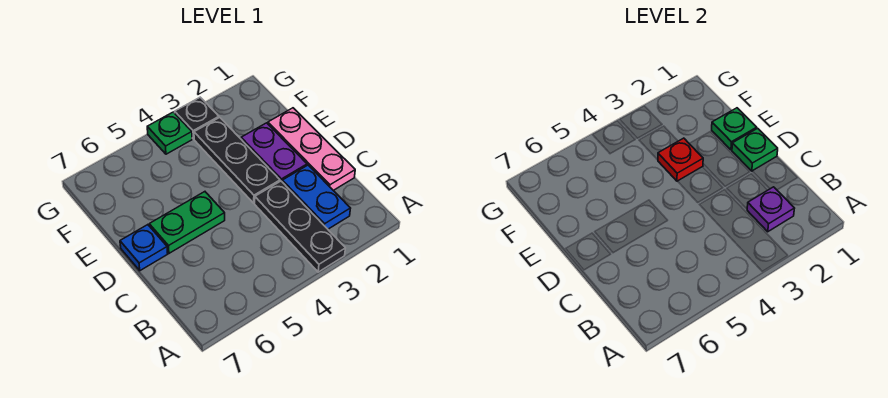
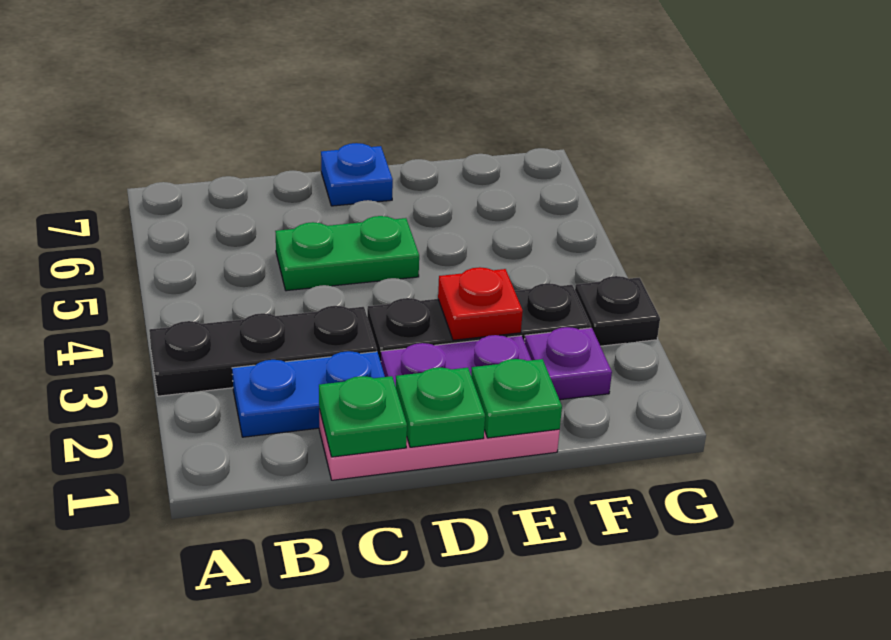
purple plate B2 level 2 -> purple plate F2 level 1
green plate D5:D6 level 1 -> green plate C5:D5 level 1
green plate G4 level 1 -> green plate C1 level 2

